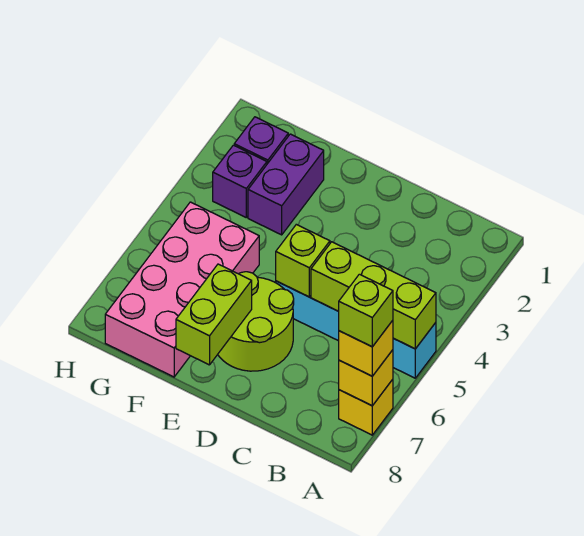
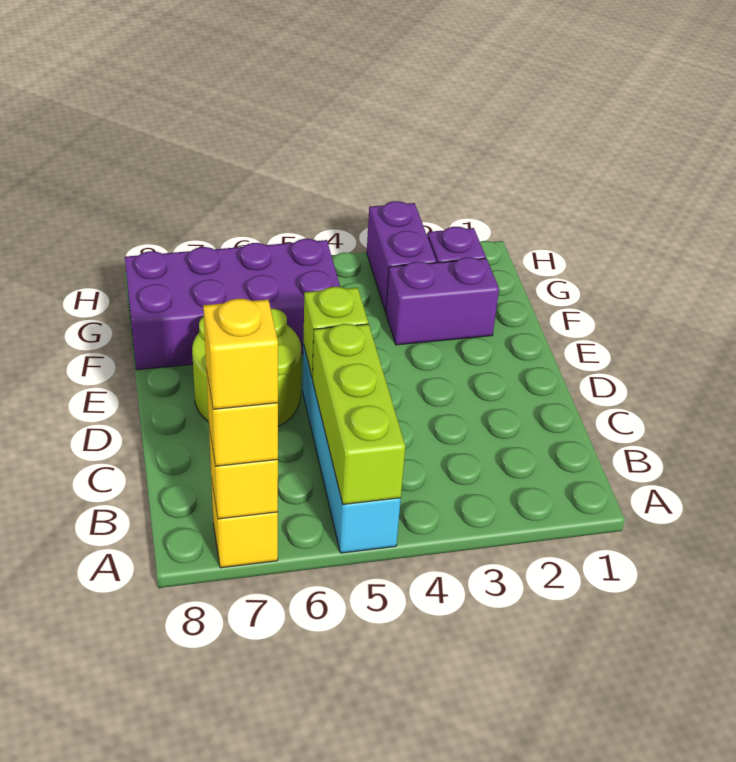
lime brick A7 level 4 -> yellow brick A7 level 4
lime brick E7:E8 level 2 -> none
pink brick F5:G8 level 1 -> purple brick F5:G8 level 1
purple brick G3 level 1 -> purple brick G3:H3 level 1

